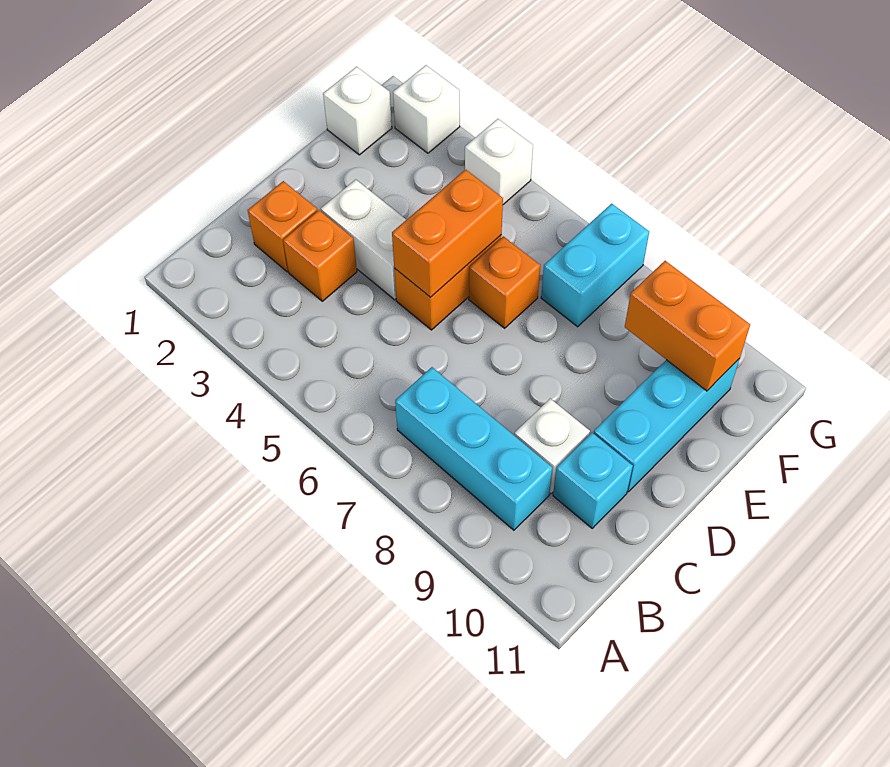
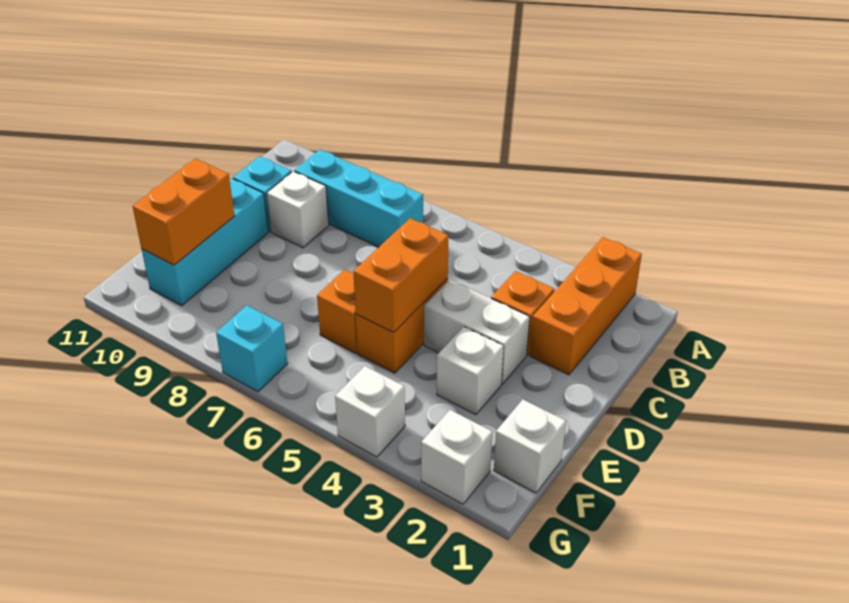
orange brick C2 level 1 -> orange brick A2:C2 level 1
none -> white brick E3 level 1
cyan brick F7:G7 level 1 -> cyan brick G7 level 1
orange brick F9:F10 level 2 -> orange brick E10:F10 level 2

